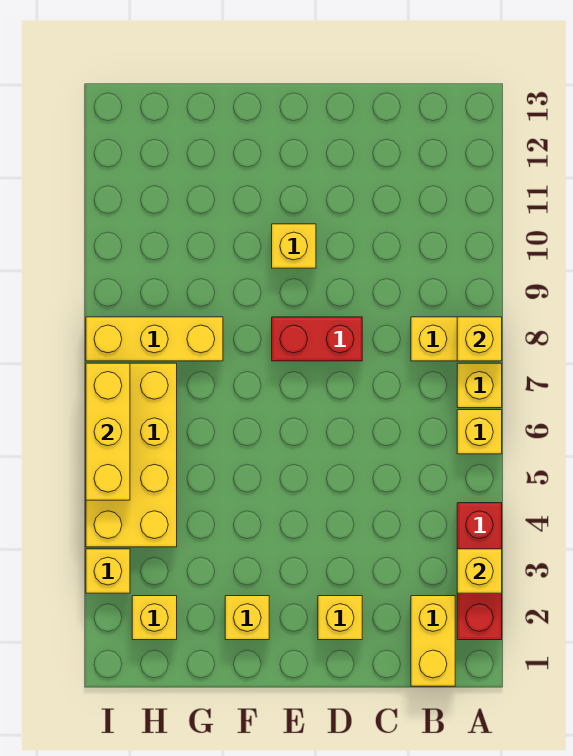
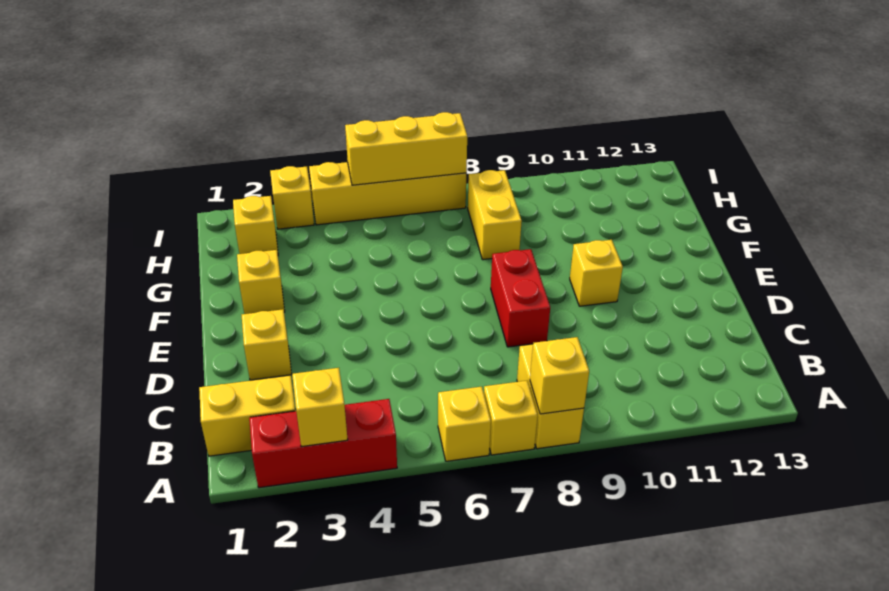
yellow brick G8:I8 level 1 -> yellow brick G8:H8 level 1
yellow brick H4:I7 level 1 -> yellow brick I4:I7 level 1

